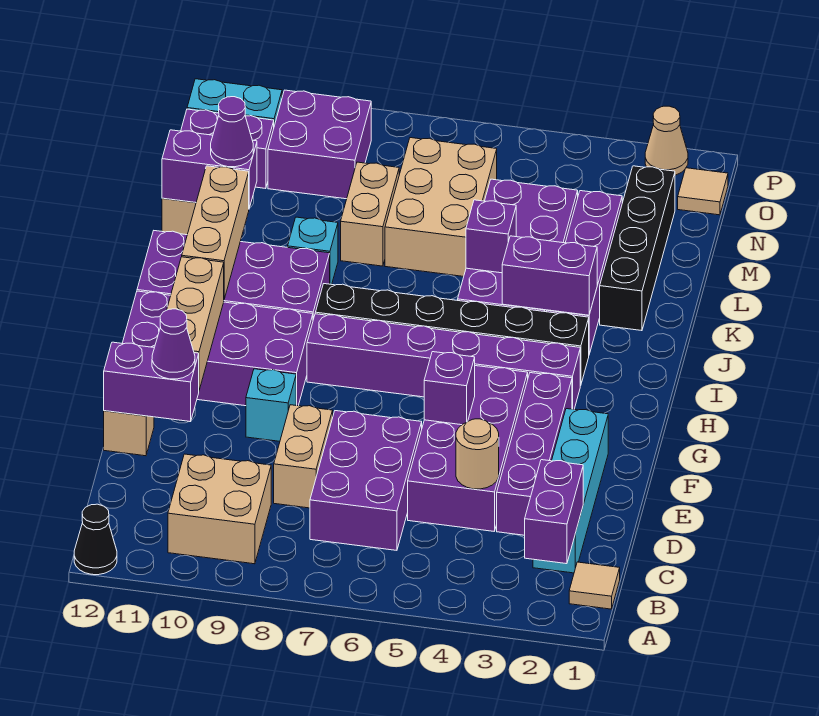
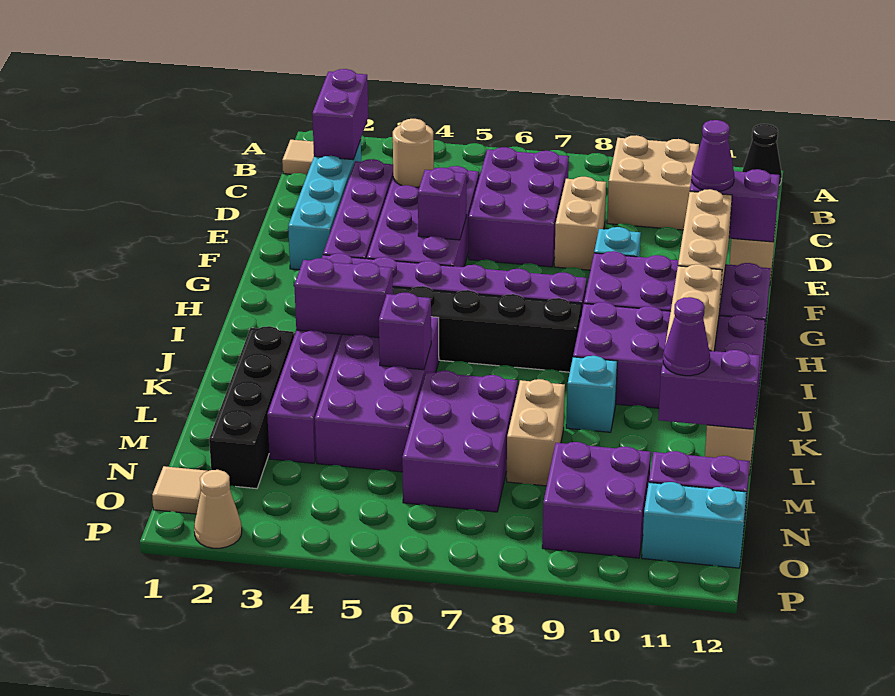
tan brick L6:N7 level 1 -> purple brick L6:N7 level 1

